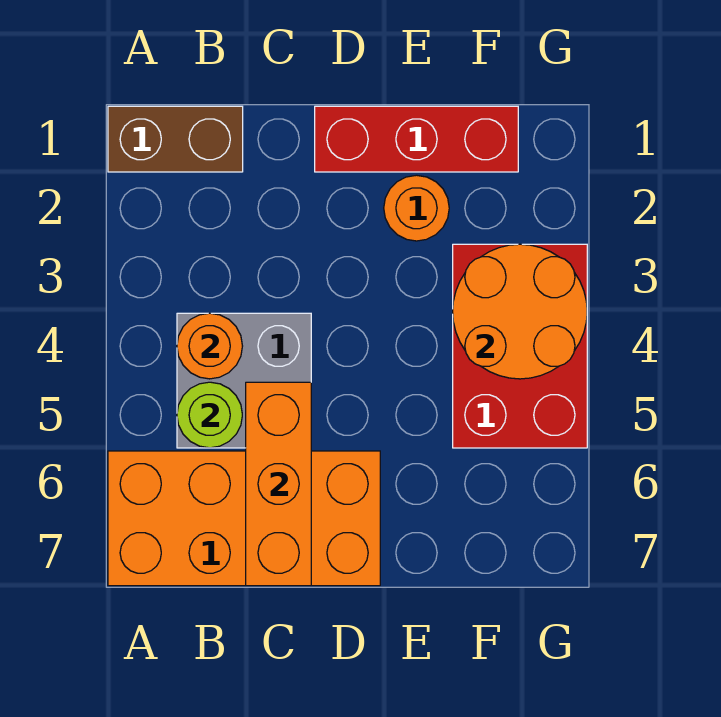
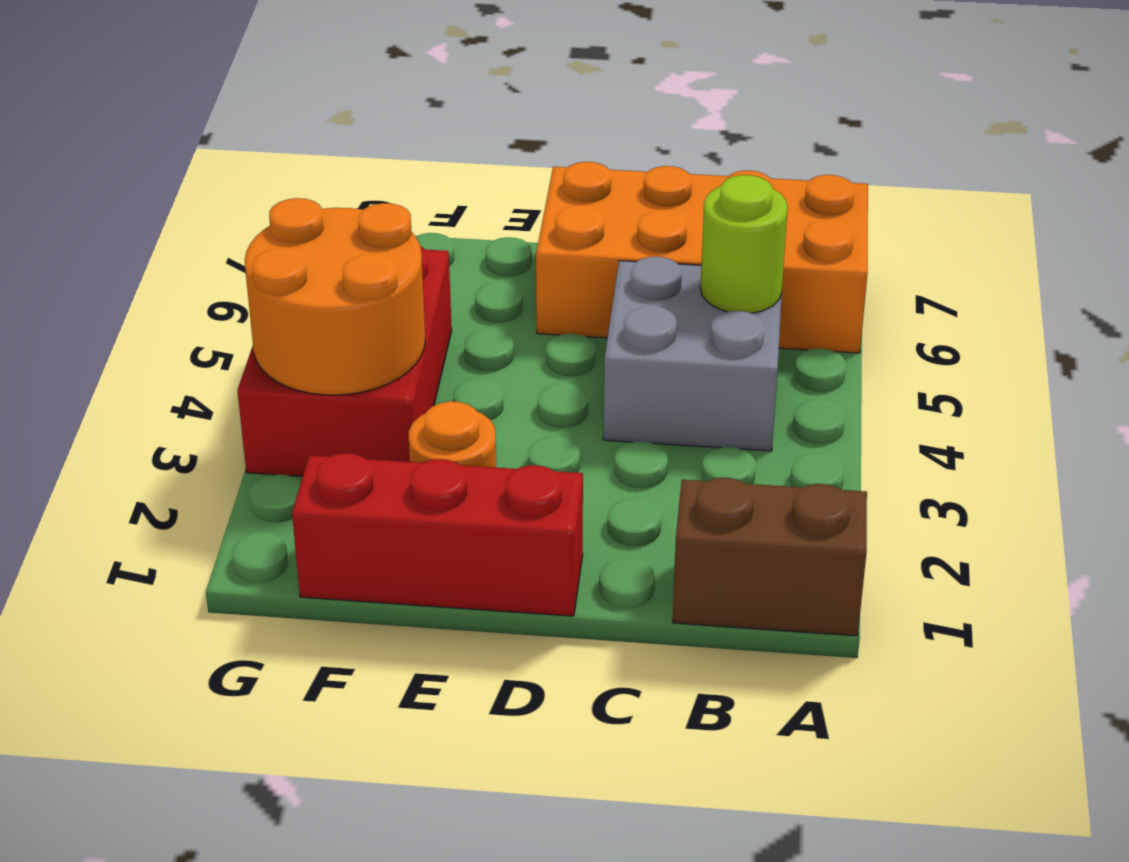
orange round brick B4 level 2 -> none
orange brick C5:C7 level 2 -> none

